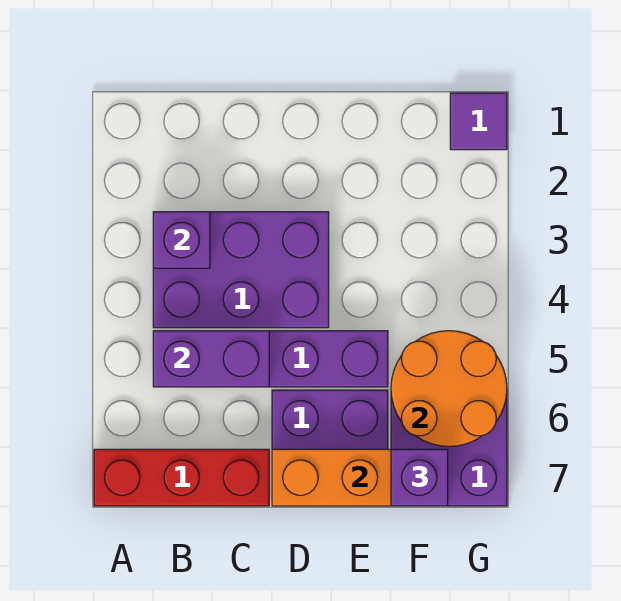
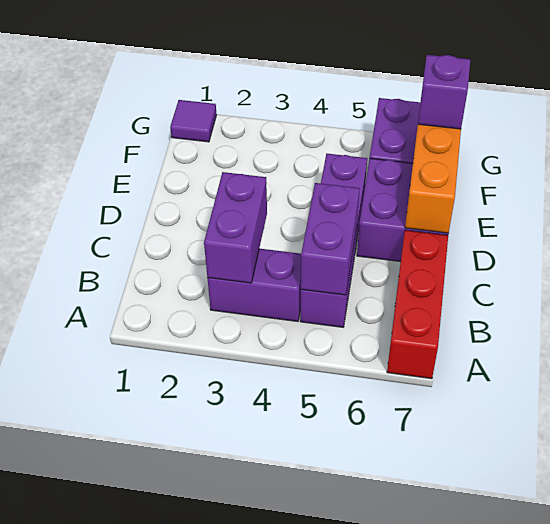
purple brick B3:D4 level 1 -> purple brick B3:B4 level 1
purple brick B3 level 2 -> purple brick B3:C3 level 2
orange round brick F5:G6 level 2 -> none

